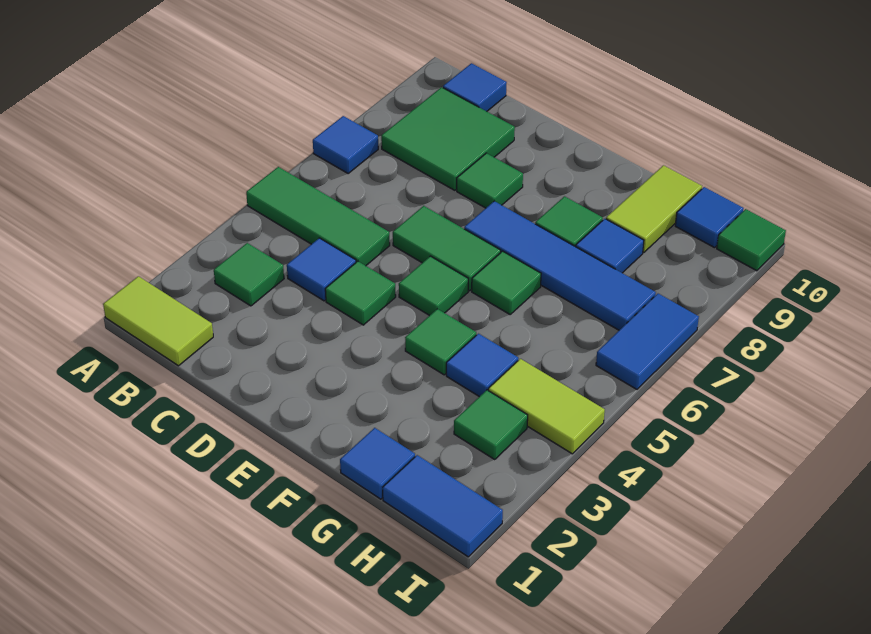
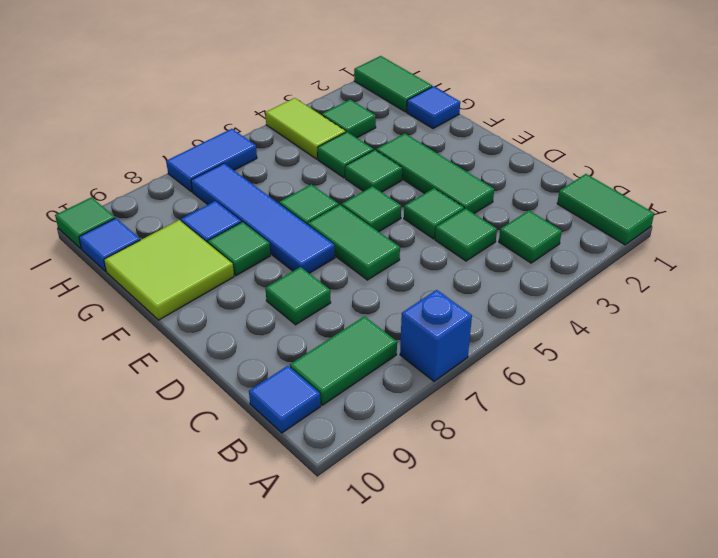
lime tile A1:B1 level 1 -> green tile A1:B1 level 1
green tile A5:C5 level 1 -> green tile D3:F3 level 1
blue tile A7 level 1 -> blue brick A7 level 1
green tile B8:C9 level 1 -> green tile B8:B9 level 1
blue tile C4 level 1 -> green tile C4 level 1
blue tile G4 level 1 -> green tile G4 level 1
lime tile G9:G10 level 1 -> lime tile F9:G10 level 1
blue tile H1:I1 level 1 -> green tile H1:I1 level 1

